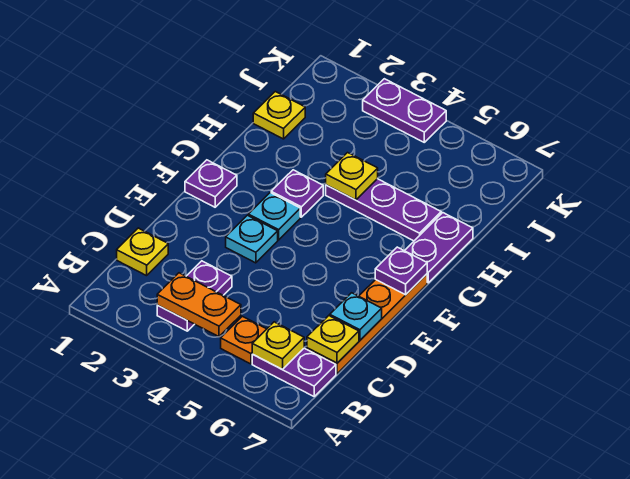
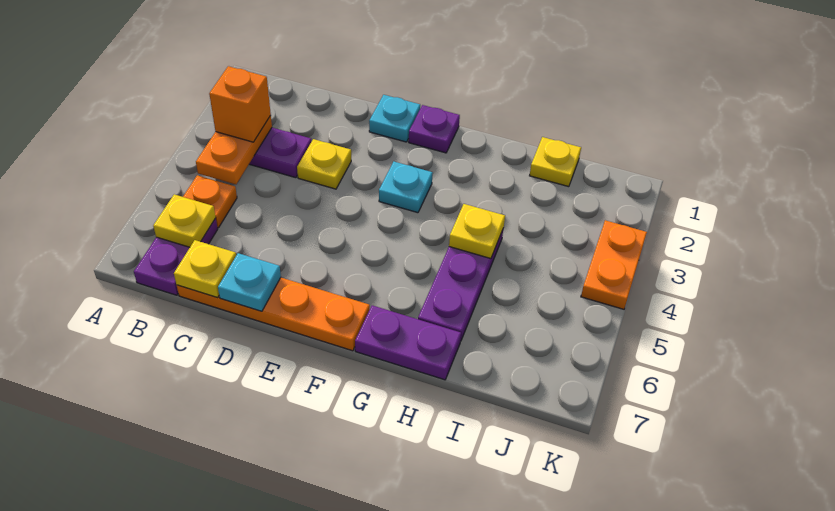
none -> orange brick B3 level 3
yellow plate C1 level 1 -> yellow plate D3 level 1
cyan plate E3 level 1 -> cyan plate E1 level 1
purple plate F7 level 2 -> none
purple plate G3 level 1 -> none
purple plate K3:K4 level 1 -> orange plate K3:K4 level 1

